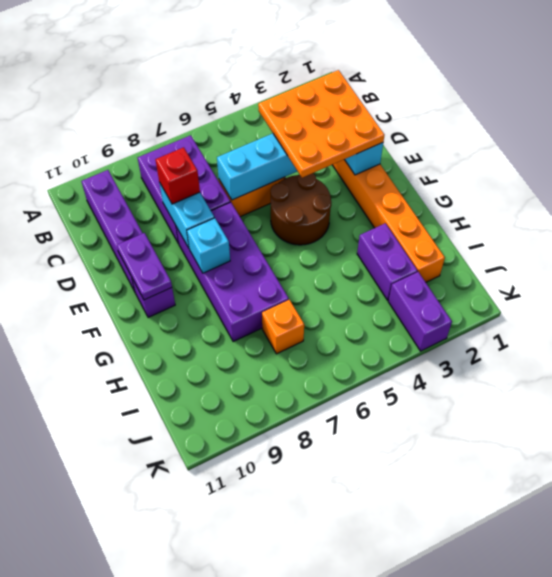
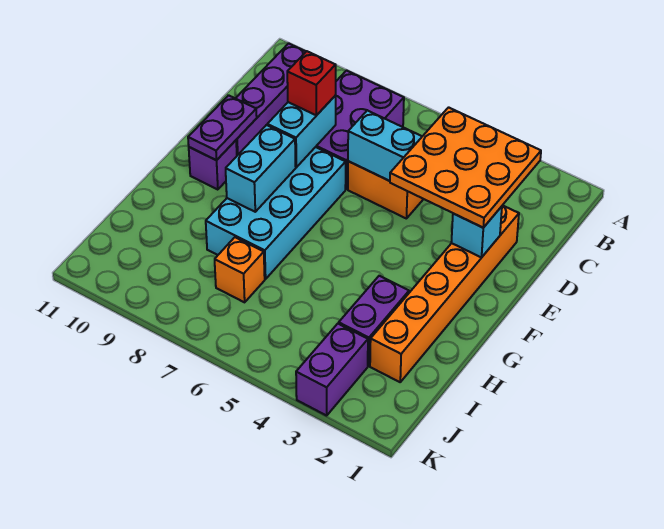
brown round brick E4:F5 level 1 -> none
purple brick E7:H8 level 1 -> cyan brick E7:H8 level 1
cyan brick F8 level 2 -> cyan brick F8:G8 level 2

